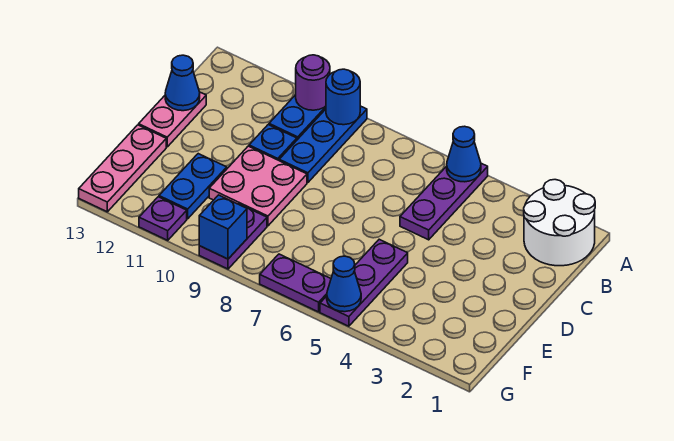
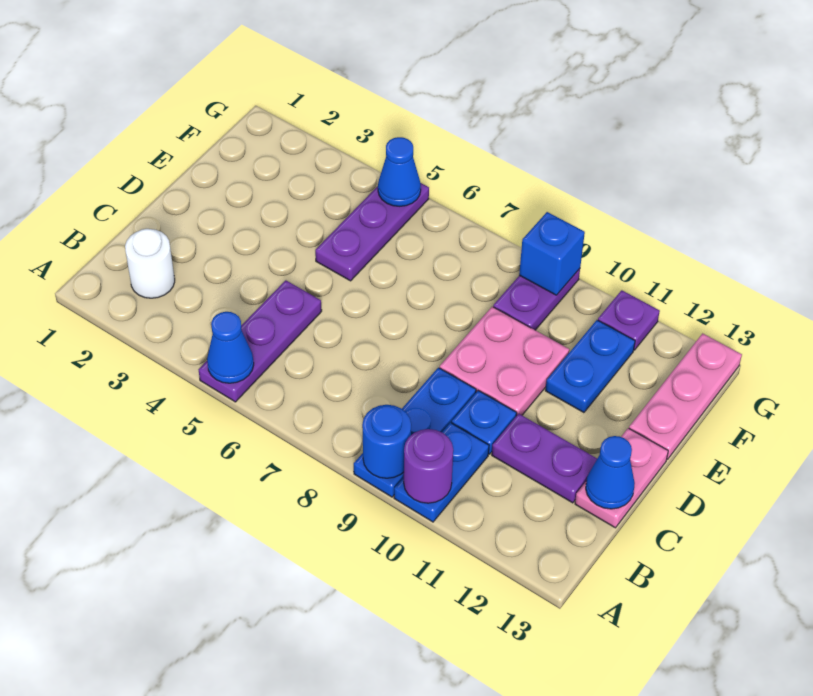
white round brick A1:B2 level 1 -> white round brick B2 level 1
purple plate G6:G7 level 1 -> purple plate C11:C12 level 1

